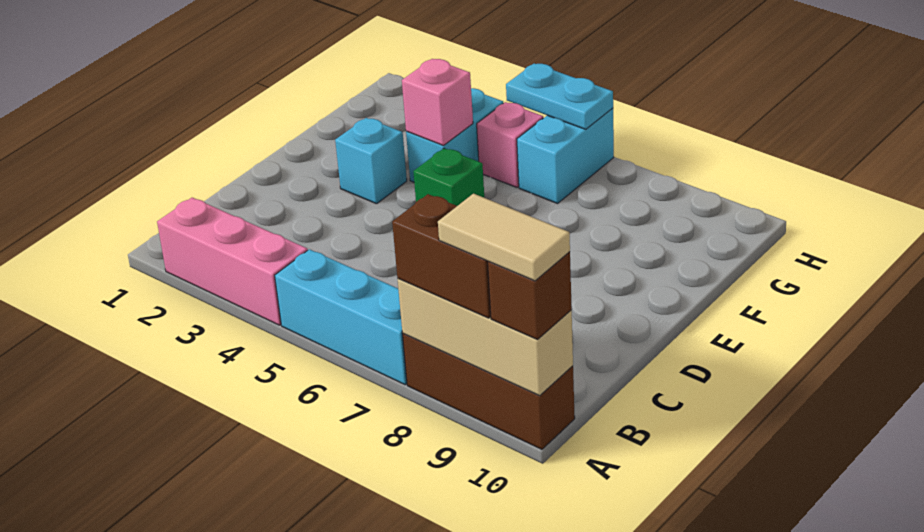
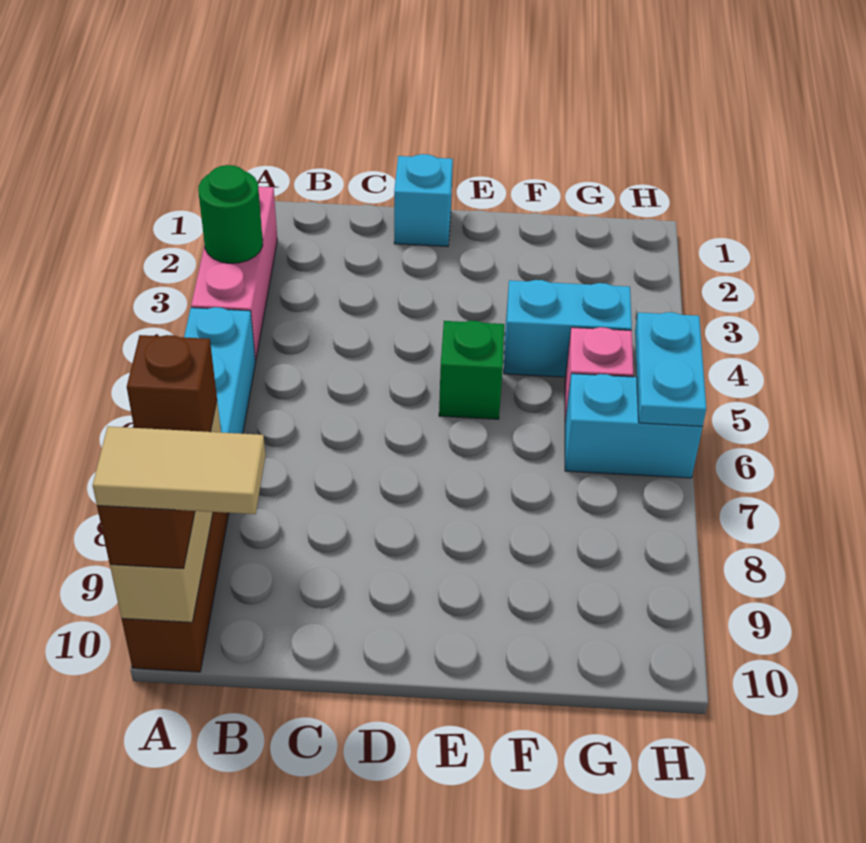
none -> green round brick A3 level 2
brown brick A8:A9 level 3 -> brown brick A8 level 3
tan tile A9:A10 level 4 -> tan tile A10:B10 level 4
cyan brick E3 level 1 -> cyan brick D1 level 1
pink brick F4 level 2 -> none

